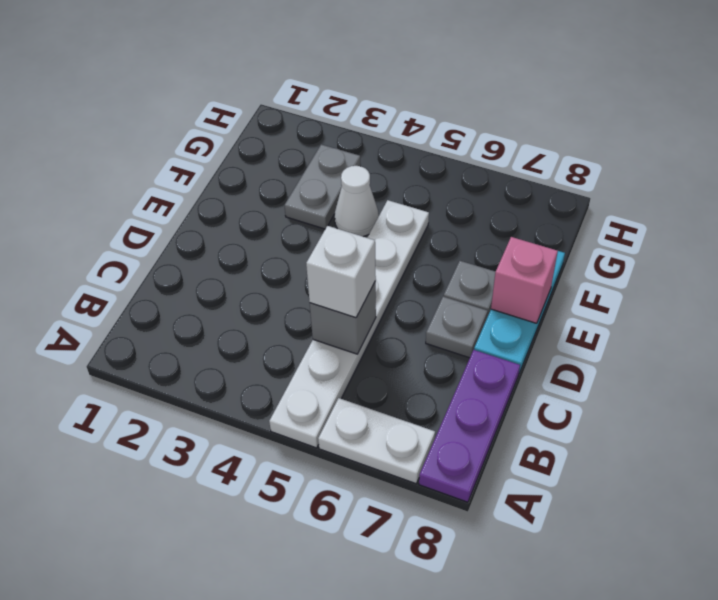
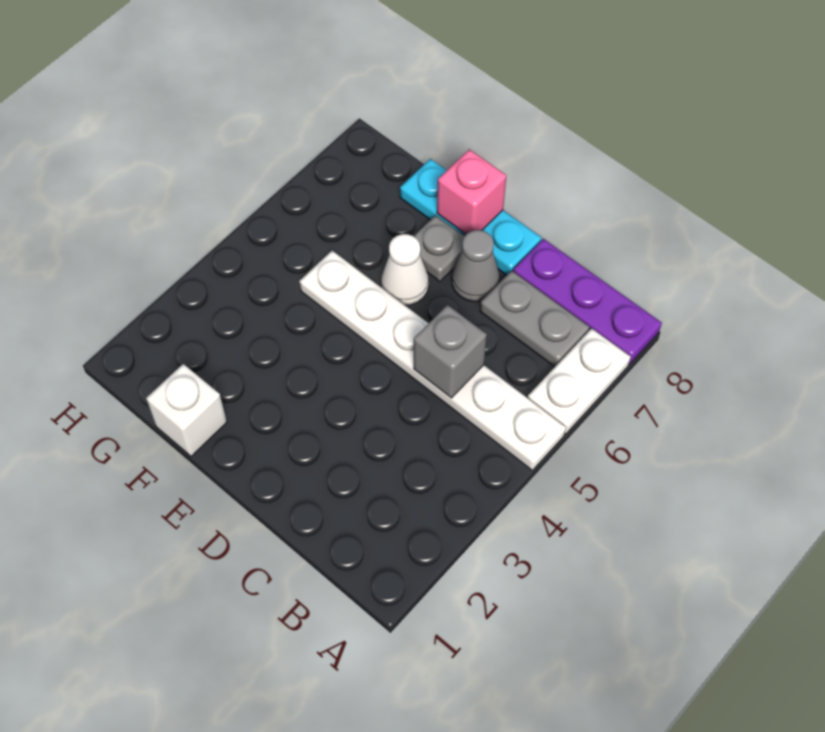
white brick C5 level 3 -> white brick F1 level 1
grey plate D7 level 1 -> grey cone D7 level 1
grey plate F3:G3 level 1 -> grey plate B7:C7 level 1
white cone F4 level 1 -> white cone E6 level 1

